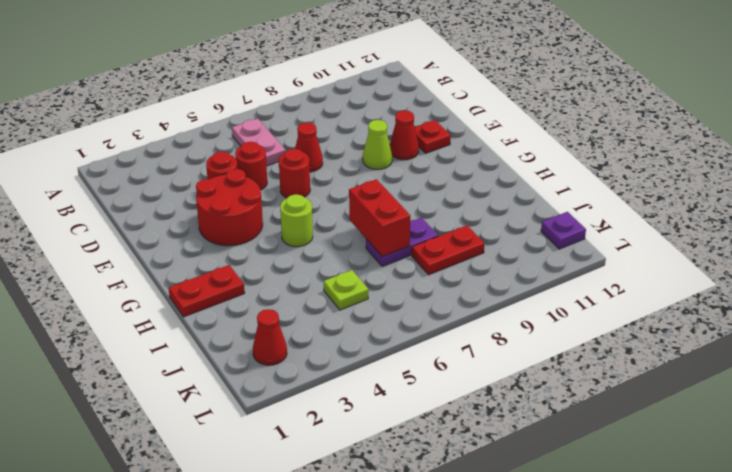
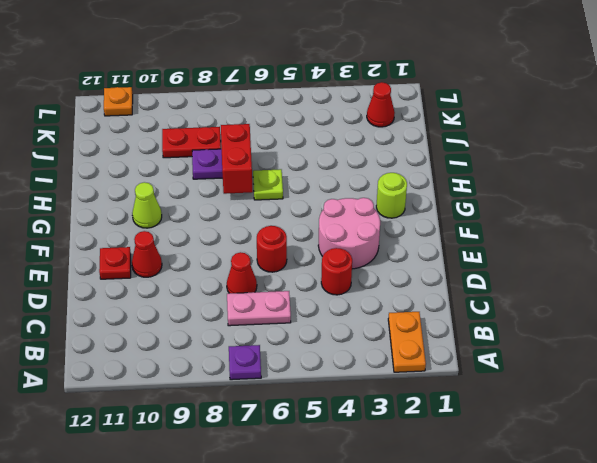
none -> orange plate A2:B2 level 1
pink plate B6:C6 level 1 -> pink plate C6:C7 level 1
red round brick D5 level 1 -> none
red round brick E3:F4 level 1 -> pink round brick E3:F4 level 1
lime cone E9 level 1 -> lime cone G10 level 1
lime round brick G5 level 1 -> lime round brick G2 level 1
red plate H1:H2 level 1 -> none
lime plate J5 level 1 -> lime plate H6 level 1
purple plate K12 level 1 -> purple plate A7 level 1
none -> orange plate L11 level 1

